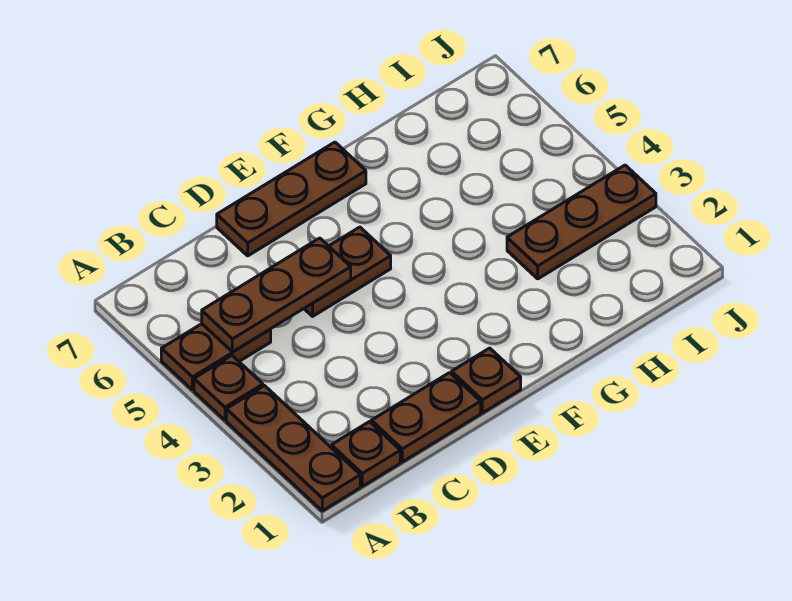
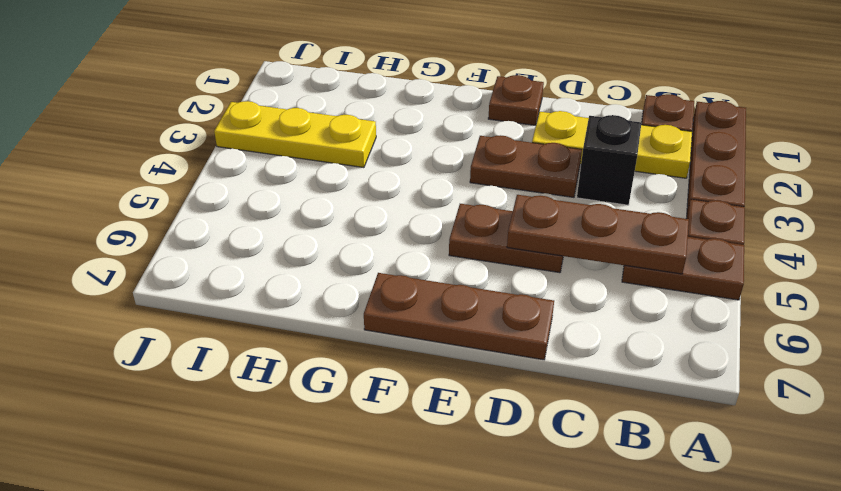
none -> yellow plate B2:D2 level 1
brown plate C1:D1 level 1 -> brown plate D3:E3 level 1
none -> black brick C3 level 1
brown plate H3:J3 level 1 -> yellow plate H3:J3 level 1

